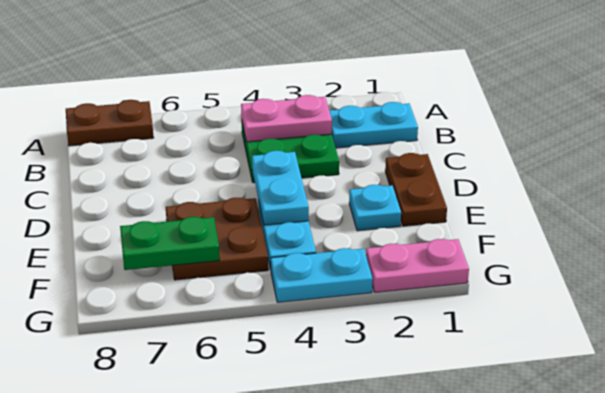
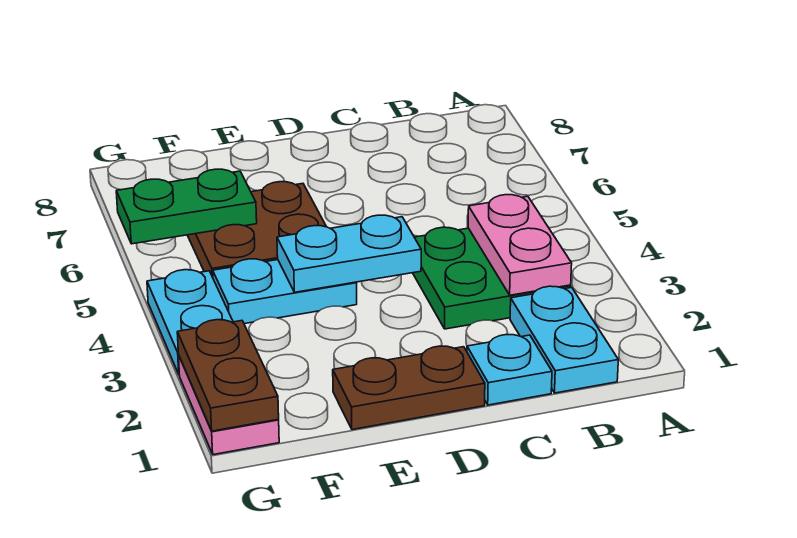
brown plate A7:A8 level 1 -> brown plate G1:G2 level 2
cyan plate E2 level 1 -> cyan plate C1 level 1
green plate F6:F7 level 2 -> green plate F6:G6 level 2

